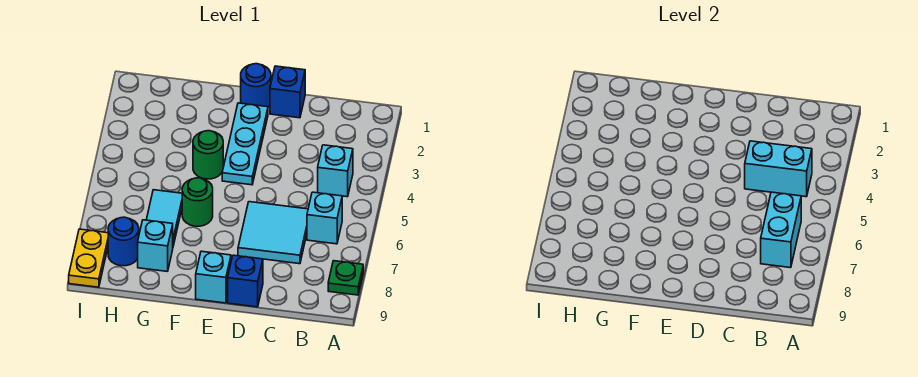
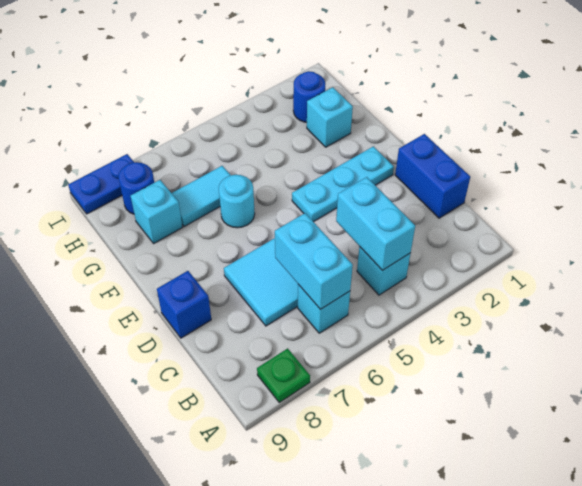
cyan brick B6:B7 level 2 -> cyan brick B6:C6 level 2
blue brick D1 level 1 -> blue brick C1:D1 level 1
blue round brick E1 level 1 -> blue round brick H2 level 1
cyan brick E9 level 1 -> cyan brick G2 level 1
green round brick F4 level 1 -> none
green round brick F6 level 1 -> cyan round brick F6 level 1
yellow plate I8:I9 level 1 -> blue plate I8:I9 level 1

